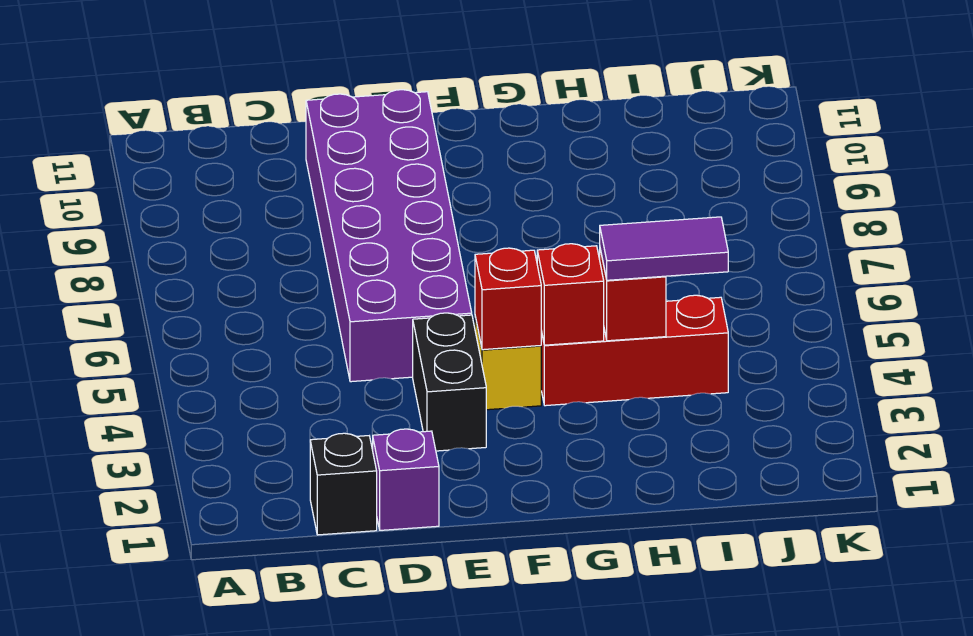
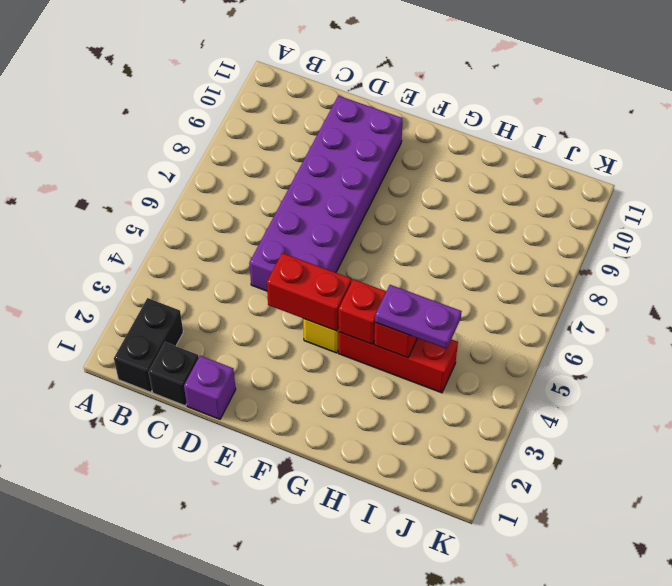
black brick E3:E4 level 1 -> black brick B1:B2 level 1
red brick F4 level 2 -> red brick E4:F4 level 2
purple tile H4:I4 level 3 -> purple plate H4:I4 level 3

